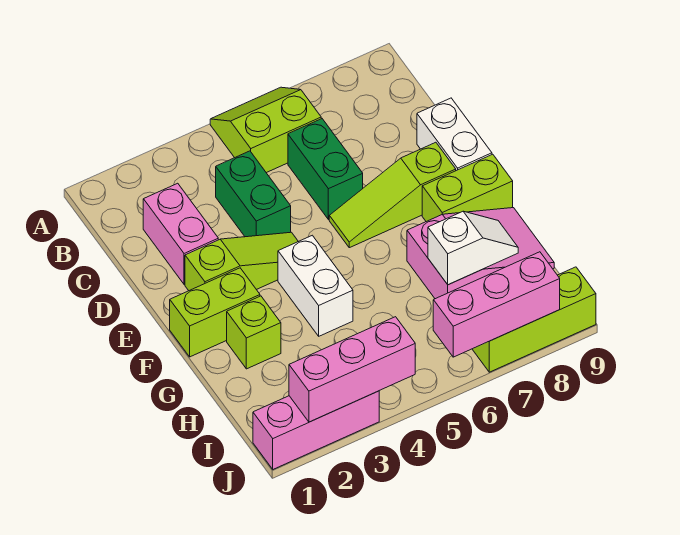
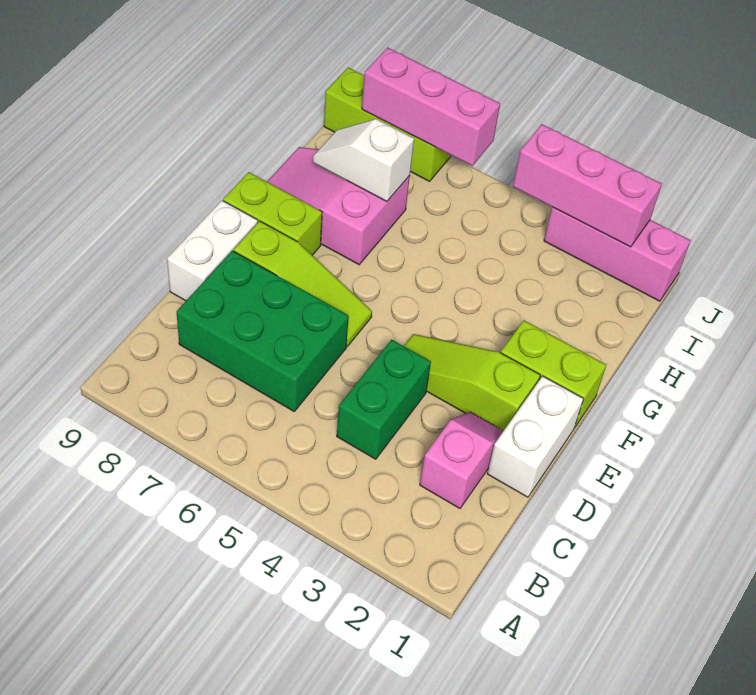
lime slope A5:B6 level 1 top B -> none
pink brick C2:D2 level 1 -> pink slope C2:D2 level 1 top C
green brick C6:D6 level 1 -> green brick C6:D8 level 1
white brick F4:G4 level 1 -> white brick D1:E1 level 1
lime brick G2 level 1 -> none

